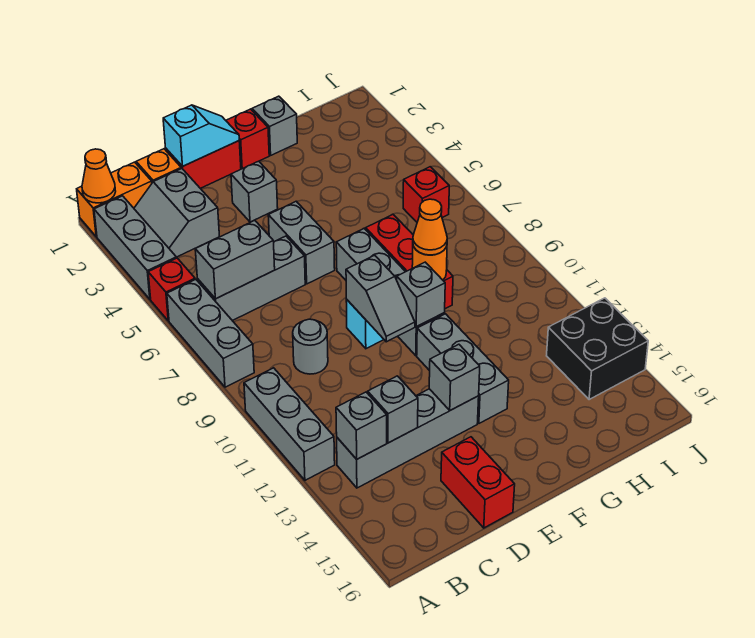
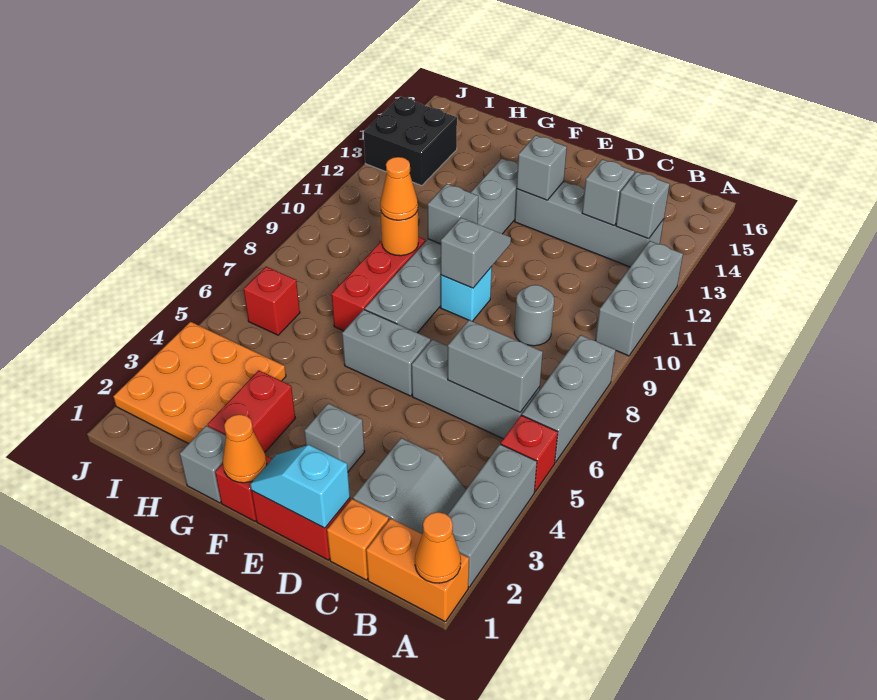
red brick D15:D16 level 1 -> red brick G2:G3 level 1
grey brick E5:E6 level 1 -> grey brick E6:F6 level 1
none -> orange cone F1 level 2
none -> orange plate H2:J4 level 1

